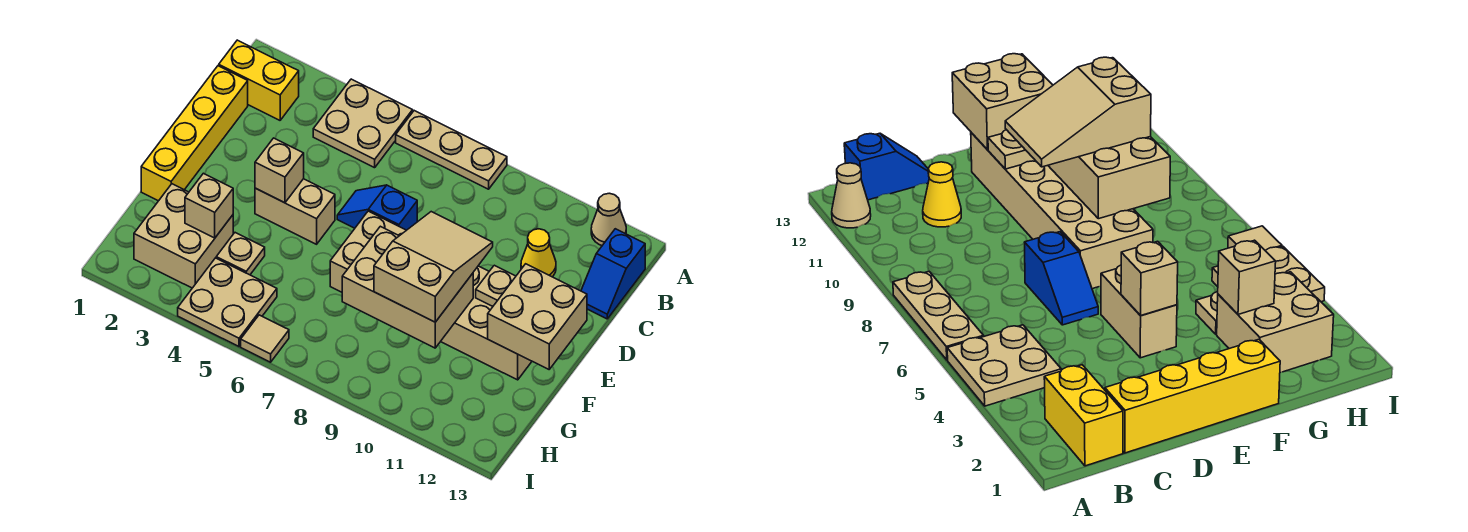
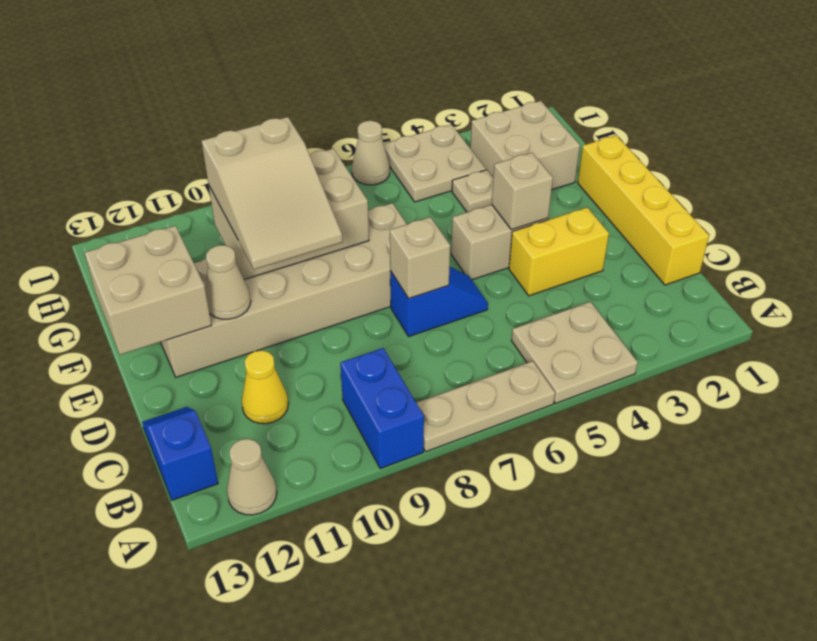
none -> blue brick A9:B9 level 1
yellow brick B1:B2 level 1 -> yellow brick D3:D4 level 1
tan plate E11 level 2 -> tan cone E11 level 2
tan brick G3 level 2 -> tan brick D7 level 2
tan tile I6 level 1 -> tan cone I6 level 1

